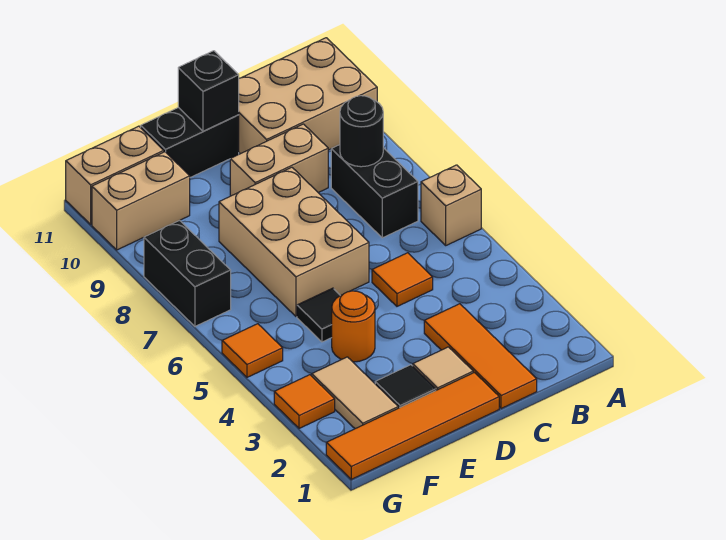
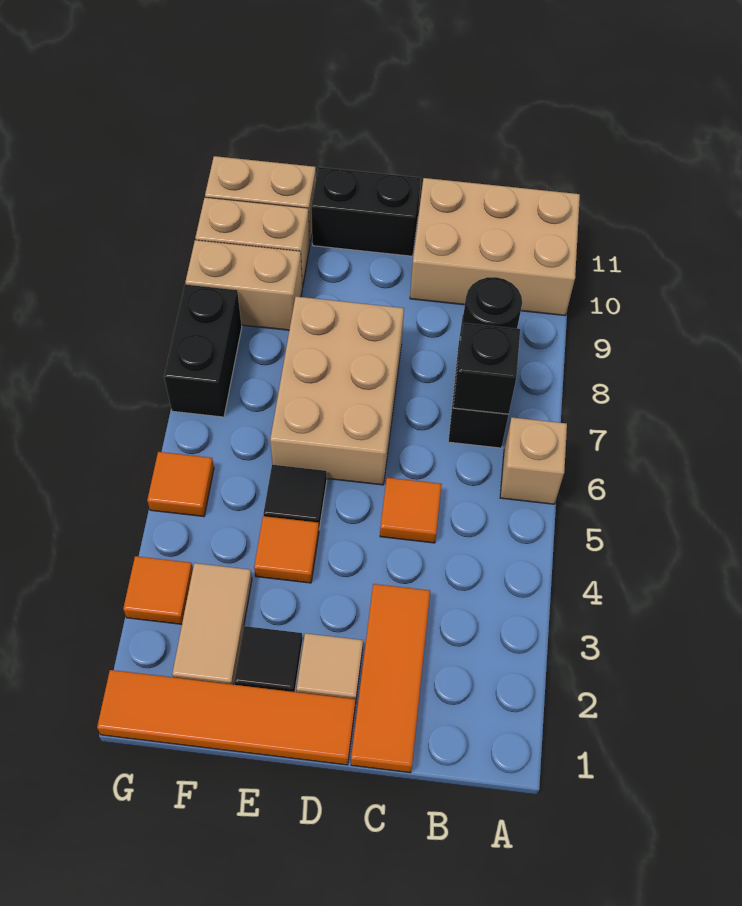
tan brick C9:D9 level 1 -> tan brick F9:G9 level 1
black brick D11 level 2 -> black brick B7 level 2
orange round brick E4 level 1 -> orange tile E4 level 1

